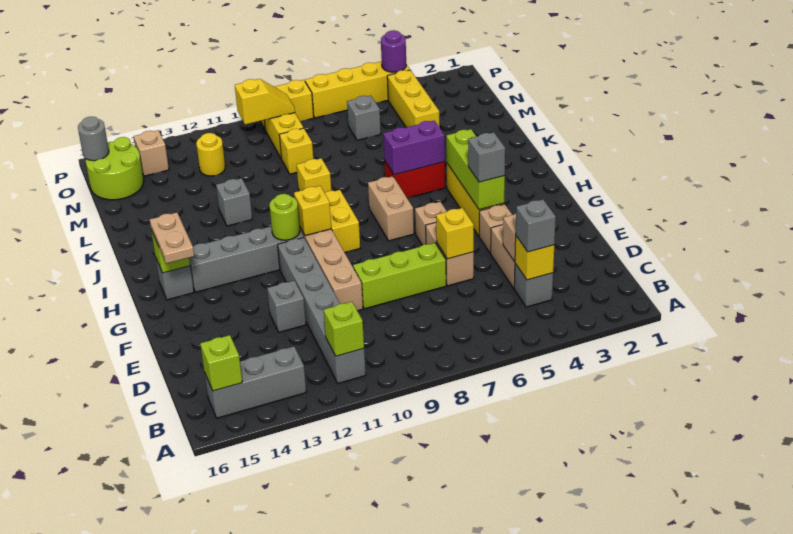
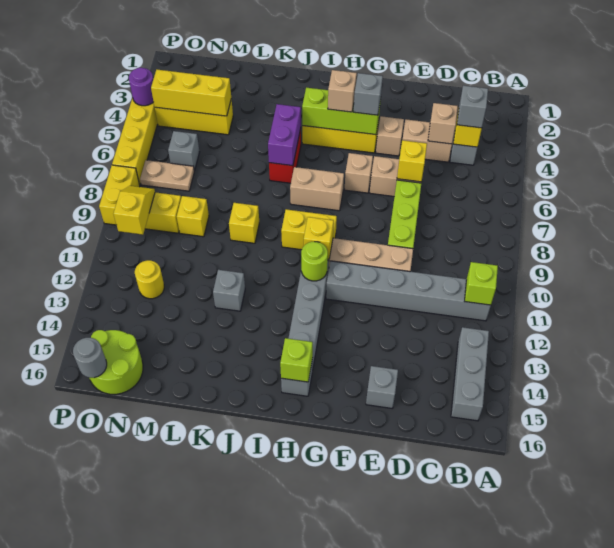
lime brick B15 level 2 -> none
grey brick E12 level 1 -> grey brick E15 level 1
tan plate G15:H15 level 3 -> tan plate N7:O7 level 1
none -> yellow brick M4:O4 level 2
tan brick O14 level 1 -> tan brick H4 level 3

